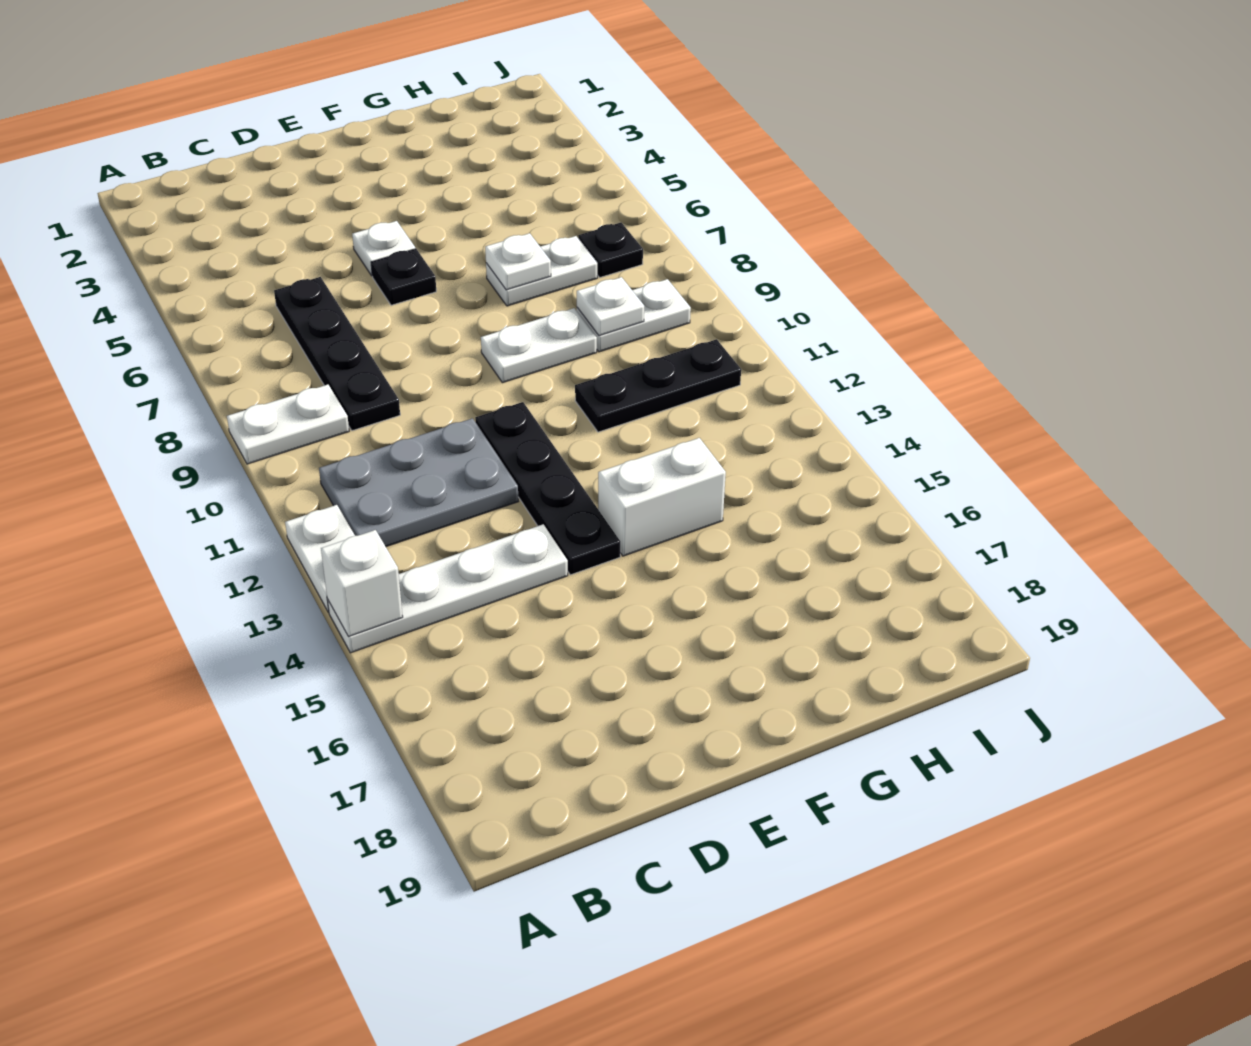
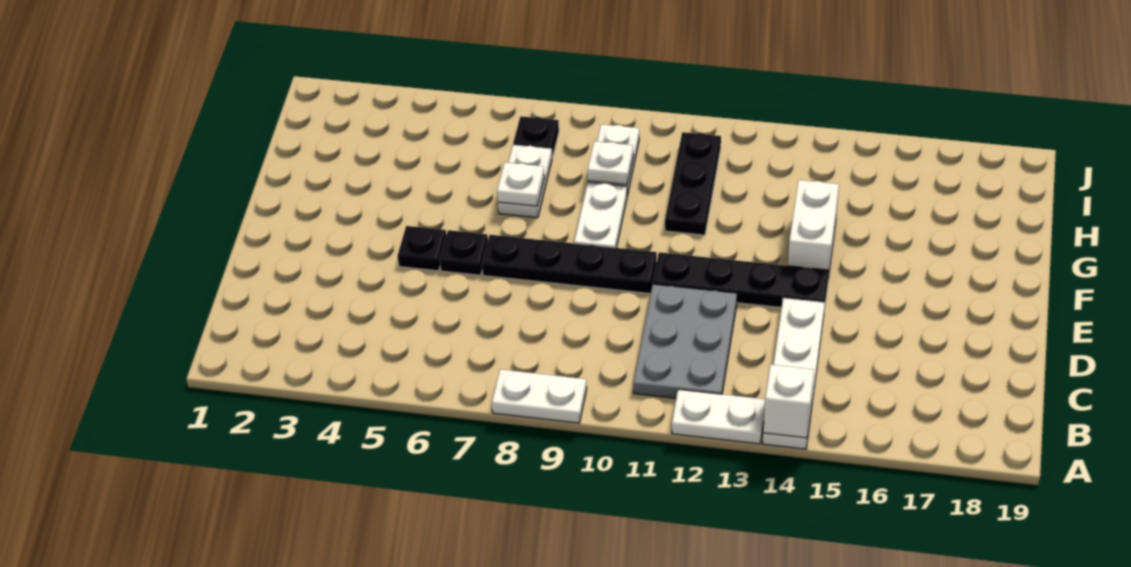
white plate A9:B9 level 1 -> white plate A8:A9 level 1
black plate C6:C9 level 1 -> black plate E7:E10 level 1
white plate E5 level 1 -> black plate E5 level 1

